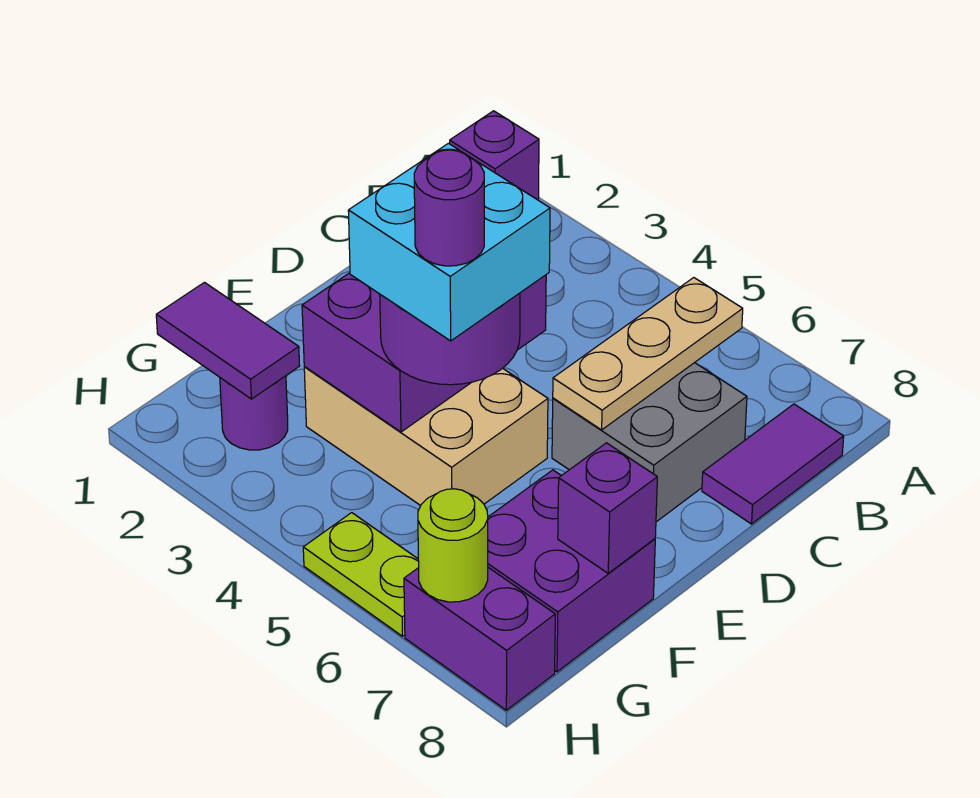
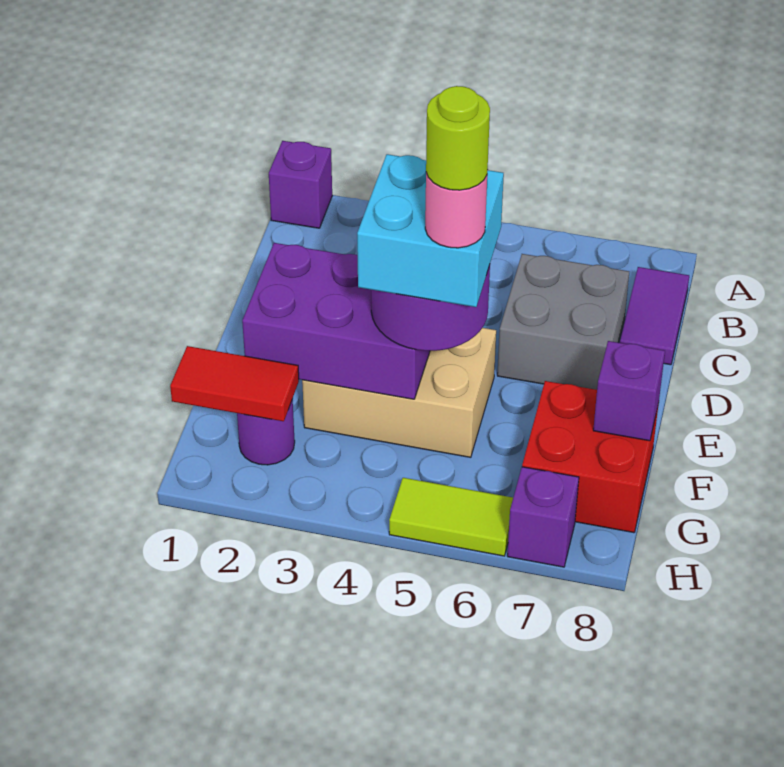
tan plate B6:D6 level 2 -> none
purple brick D3:F4 level 2 -> purple brick E2:F4 level 2
purple round brick F5 level 5 -> pink round brick F5 level 5
purple brick F7:G8 level 1 -> red brick F7:G8 level 1
purple tile G1:G2 level 2 -> red tile G1:G2 level 2
lime plate H5:H6 level 1 -> lime tile H5:H6 level 1
purple brick H7:H8 level 1 -> purple brick H7 level 1
lime round brick H7 level 2 -> lime round brick F5 level 6

